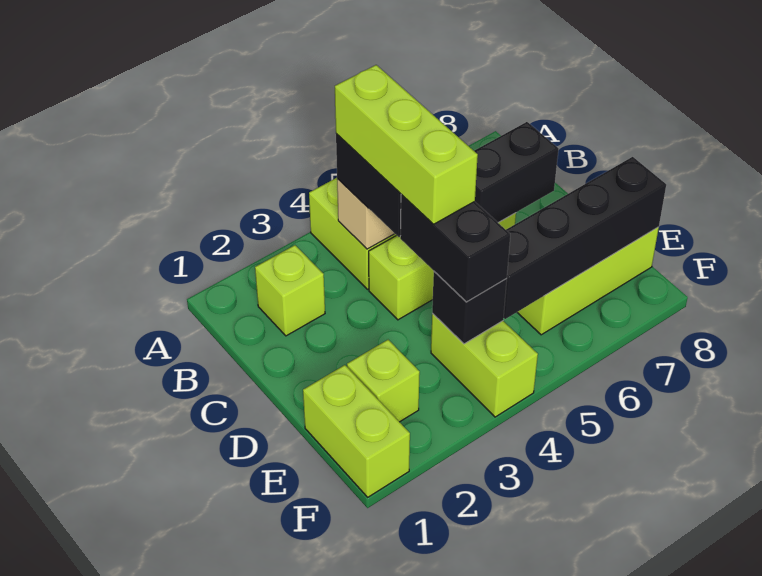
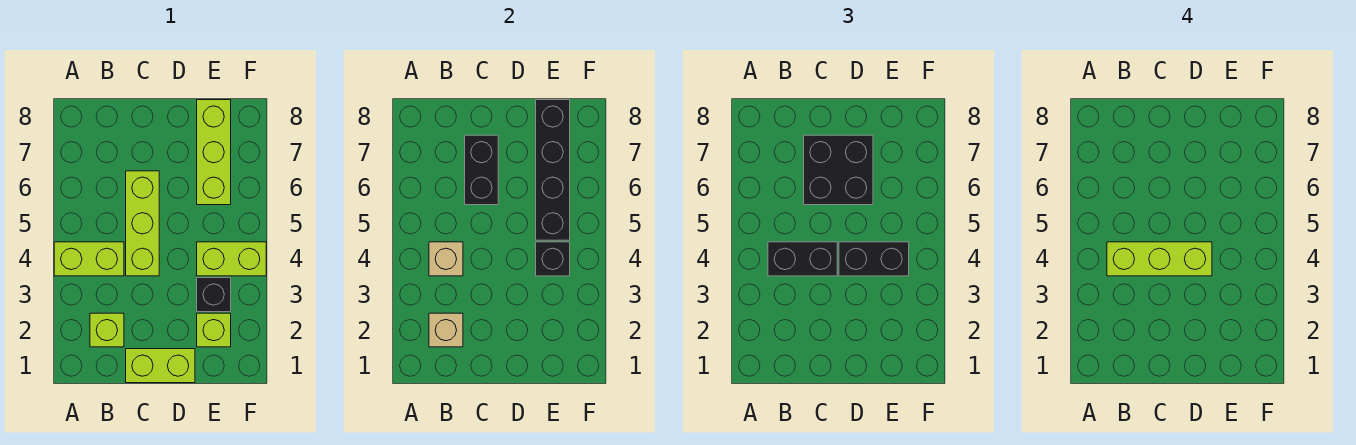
none -> tan brick B2 level 2
none -> black brick C6:D7 level 3
lime brick E1:F1 level 1 -> lime brick C1:D1 level 1
none -> black brick E3 level 1

